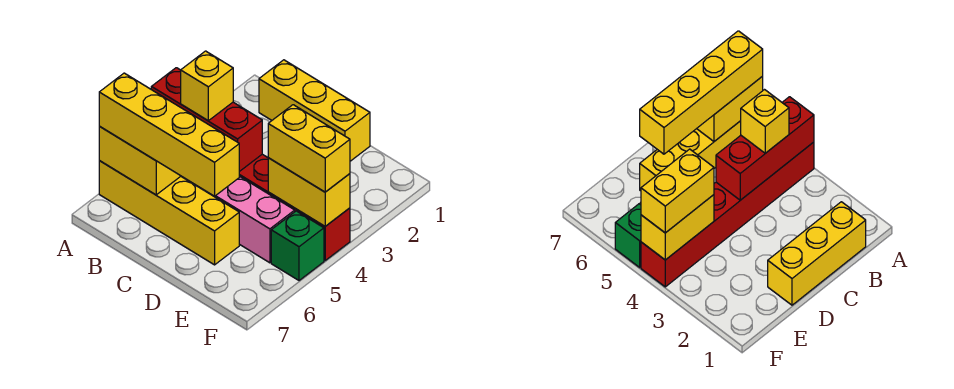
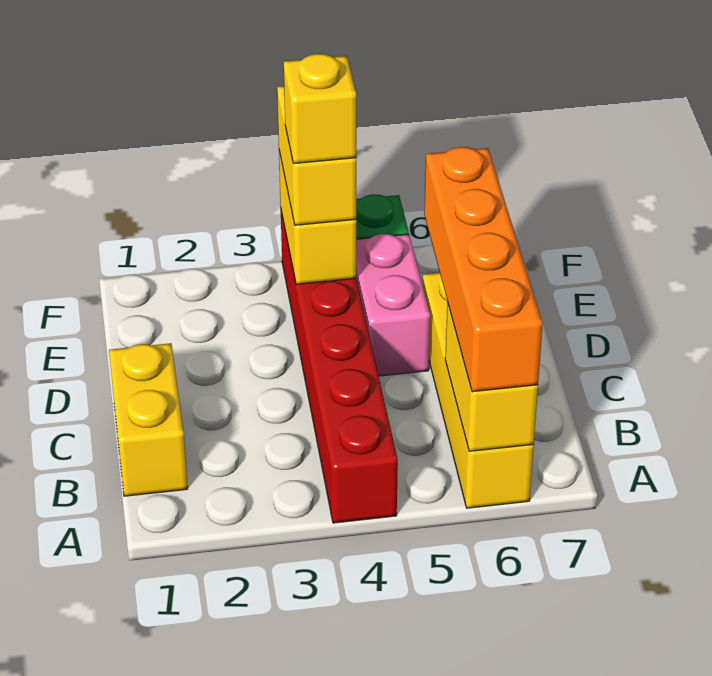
red brick A4:C4 level 2 -> none
yellow brick A6:D6 level 3 -> orange brick A6:D6 level 3
yellow brick B1:D1 level 1 -> yellow brick B1:C1 level 1
yellow brick B4 level 3 -> yellow brick E4 level 4

